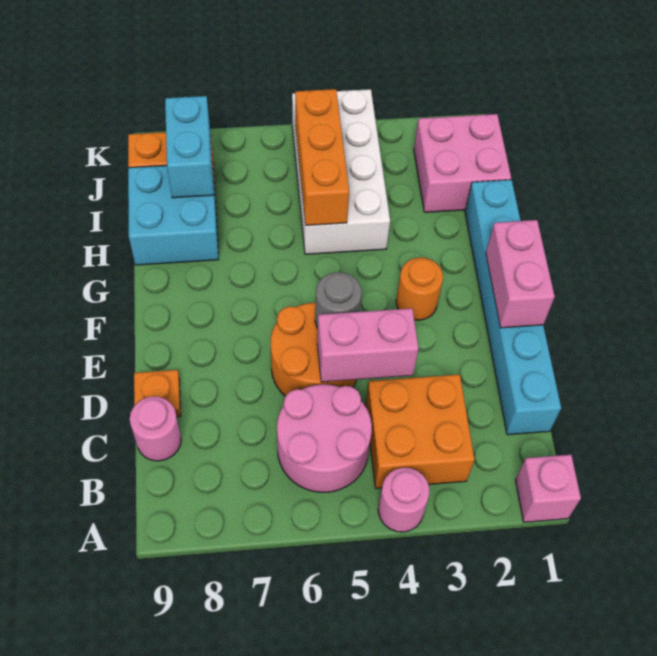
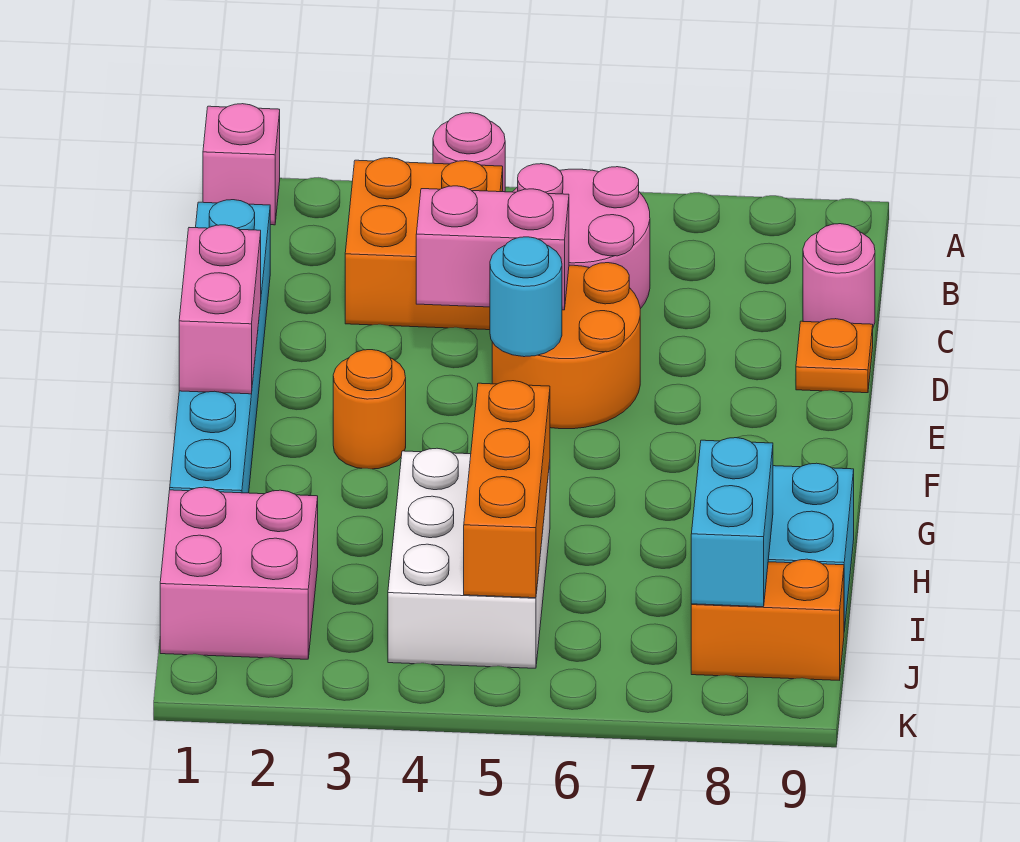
grey round brick E5 level 2 -> cyan round brick E5 level 2
white brick H4:K5 level 1 -> white brick H4:J5 level 1

